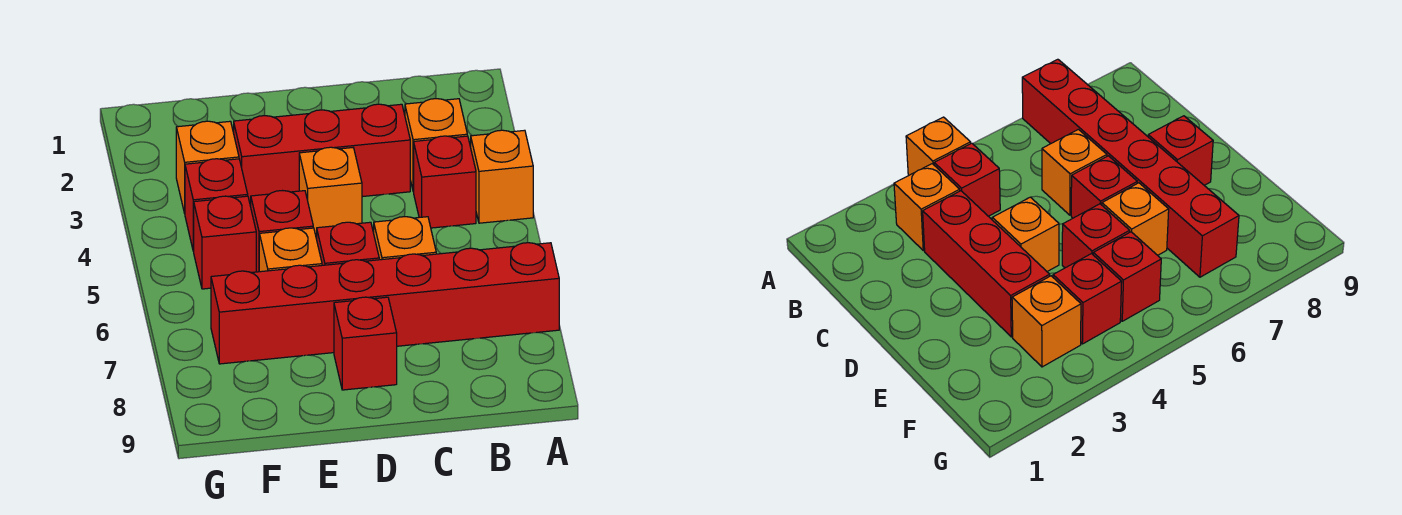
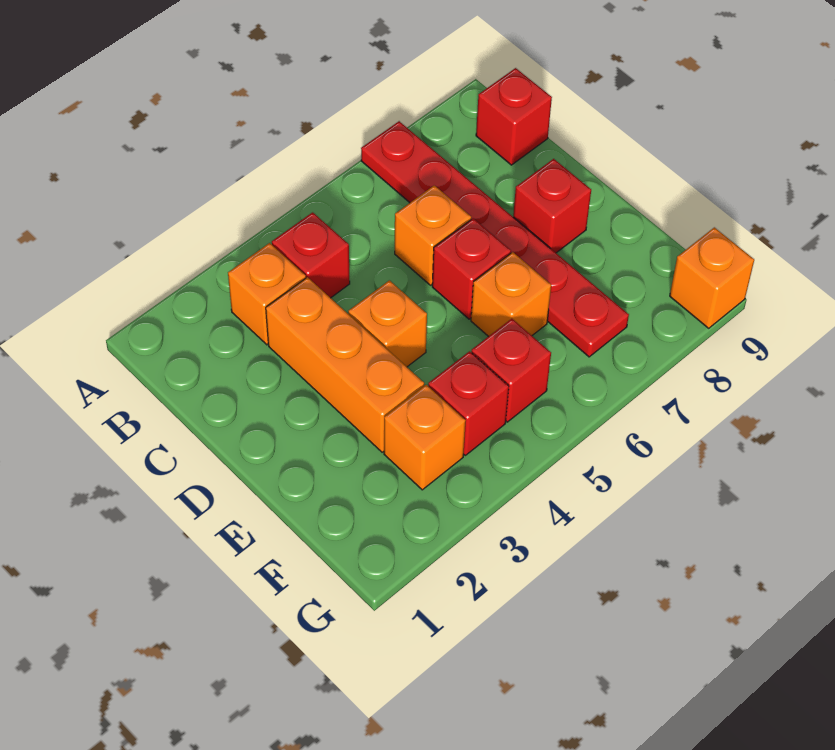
orange brick A4 level 1 -> orange brick G9 level 1
red brick A7:F7 level 1 -> red plate A7:F7 level 1
red brick C3:E3 level 1 -> orange brick C3:E3 level 1
red brick E5 level 1 -> red brick B9 level 1

